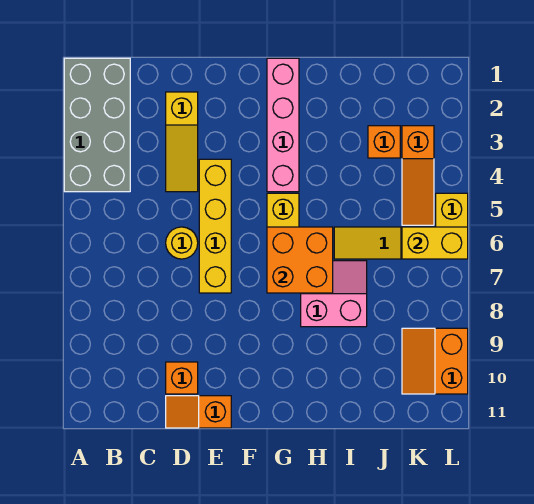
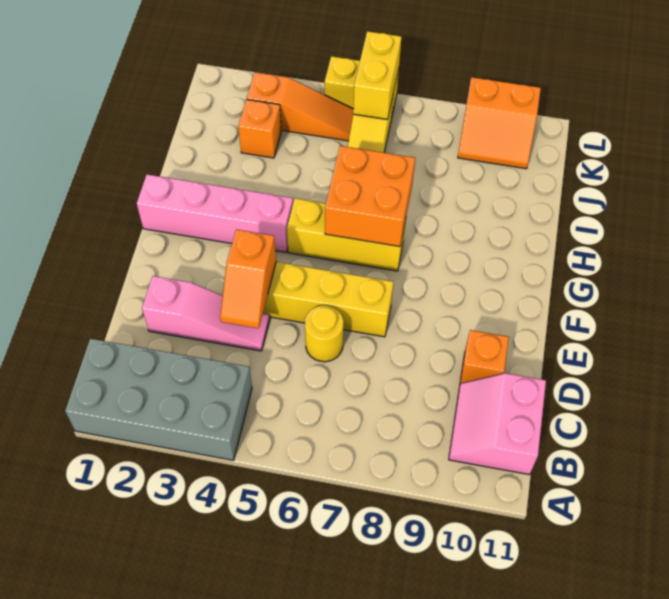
yellow slope D2:D4 level 1 top 2 -> pink slope D2:D4 level 1 top 2
orange slope D11:E11 level 1 top E -> orange slope D4:E4 level 2 top E
pink slope H7:I8 level 1 top 8 -> pink slope B10:C11 level 1 top 11

